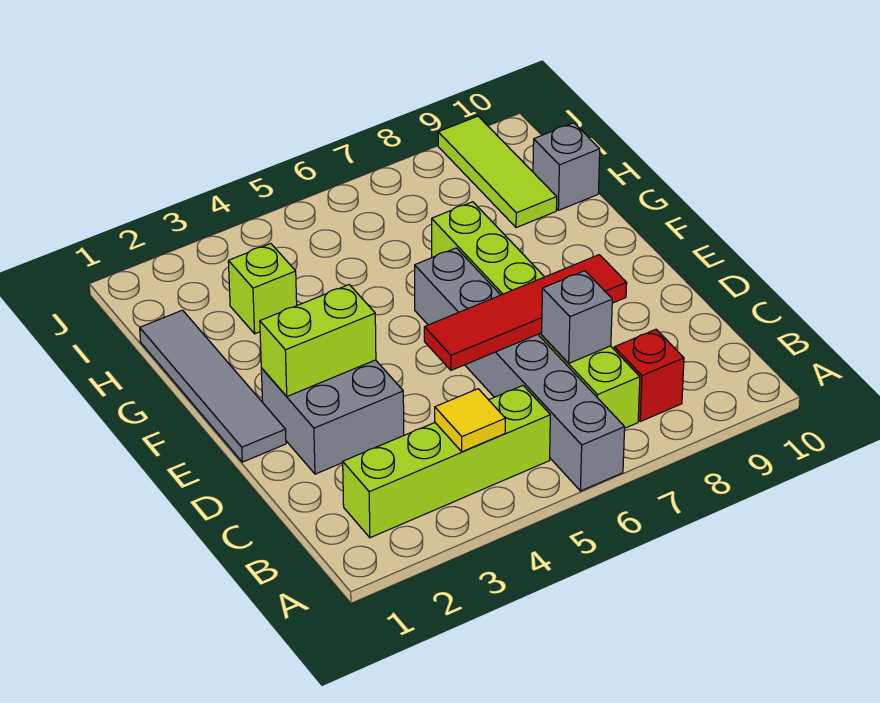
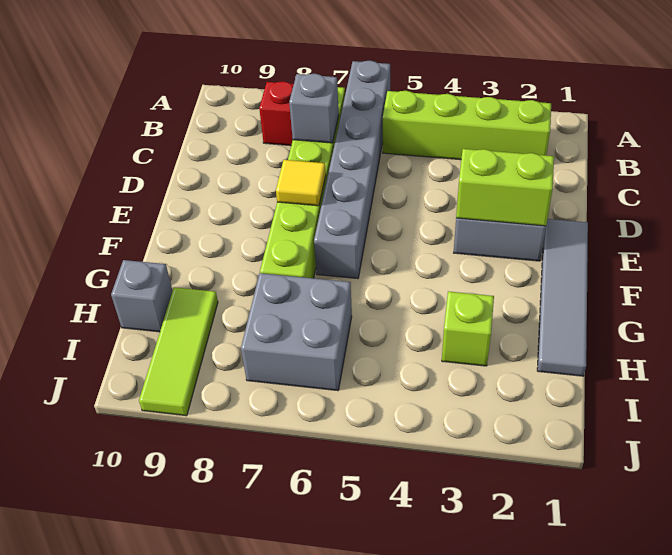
yellow tile B4 level 2 -> yellow tile E7 level 2
red tile D5:D8 level 2 -> none
none -> grey brick H6:I7 level 1

